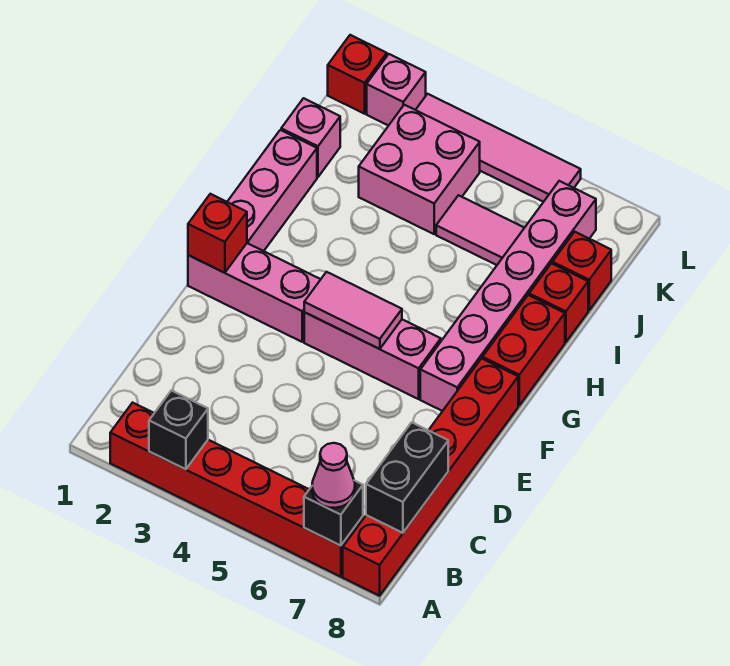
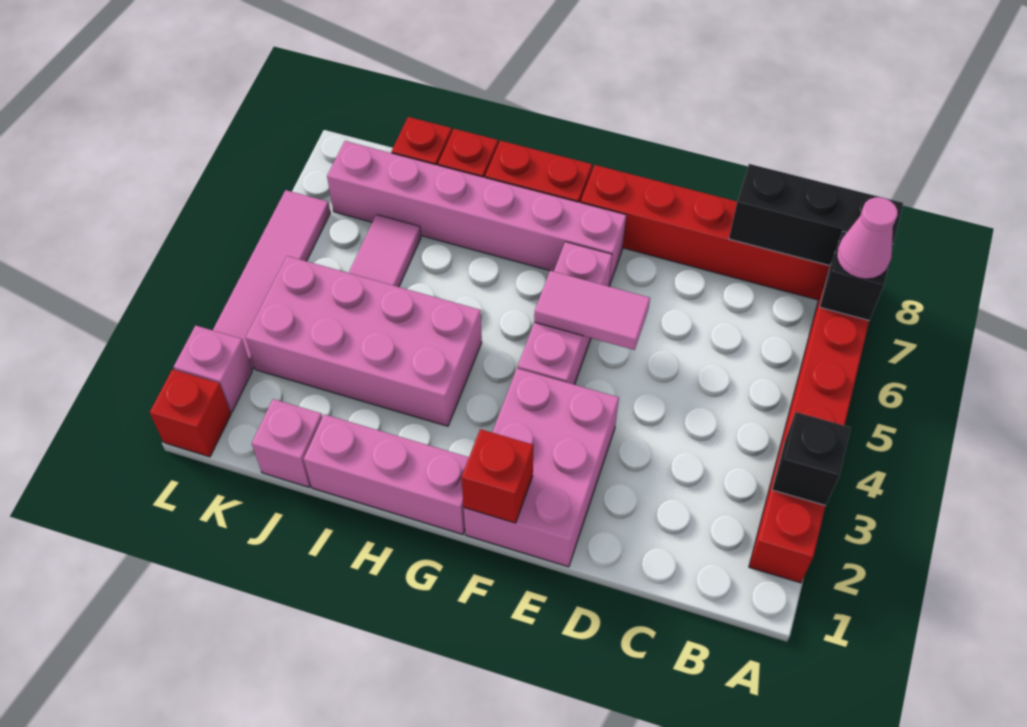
black brick B8:C8 level 2 -> black brick A8:C8 level 2
pink brick F1:F3 level 1 -> pink brick E1:F3 level 1
pink tile F4:F5 level 2 -> pink tile E5:F5 level 2
pink brick J3:K4 level 1 -> pink brick H3:K4 level 1

